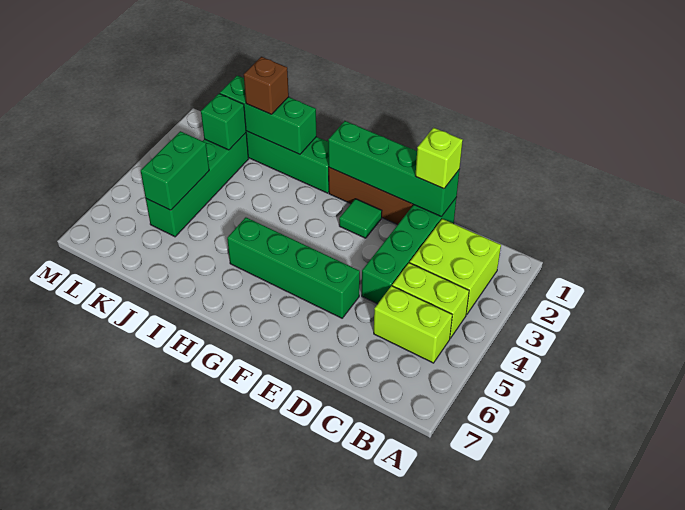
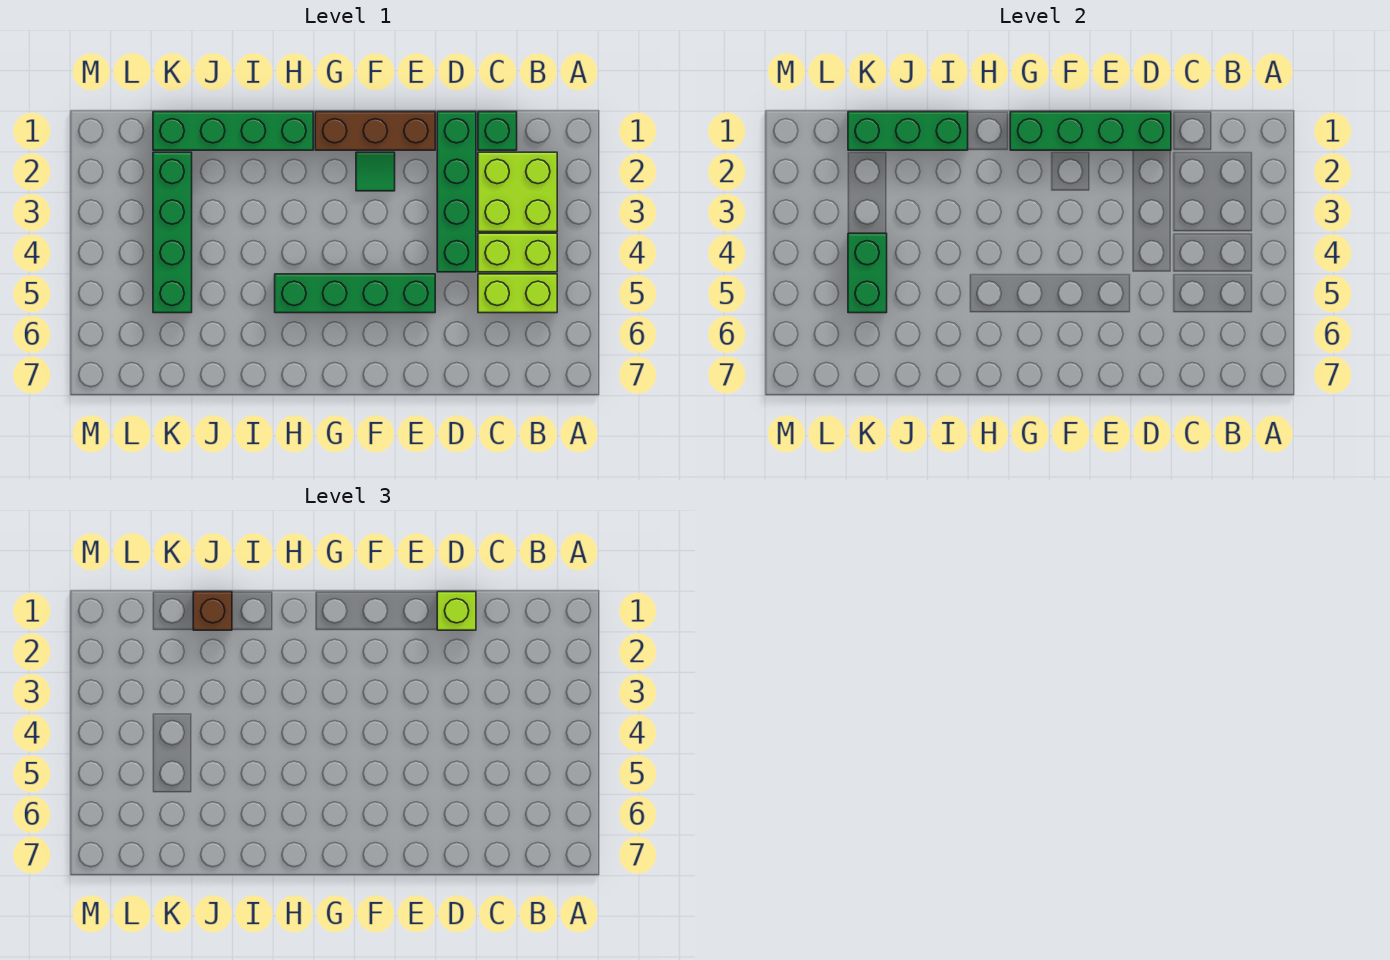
green brick K2 level 2 -> green brick C1 level 1

